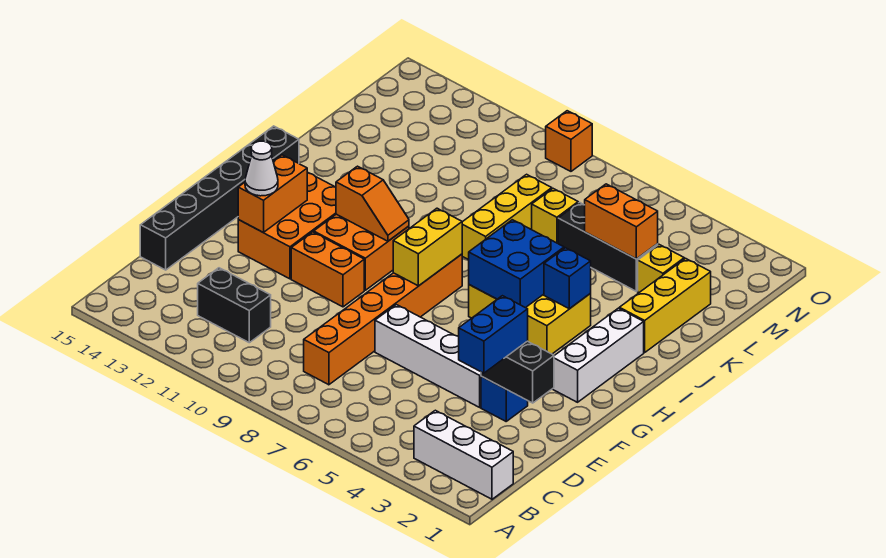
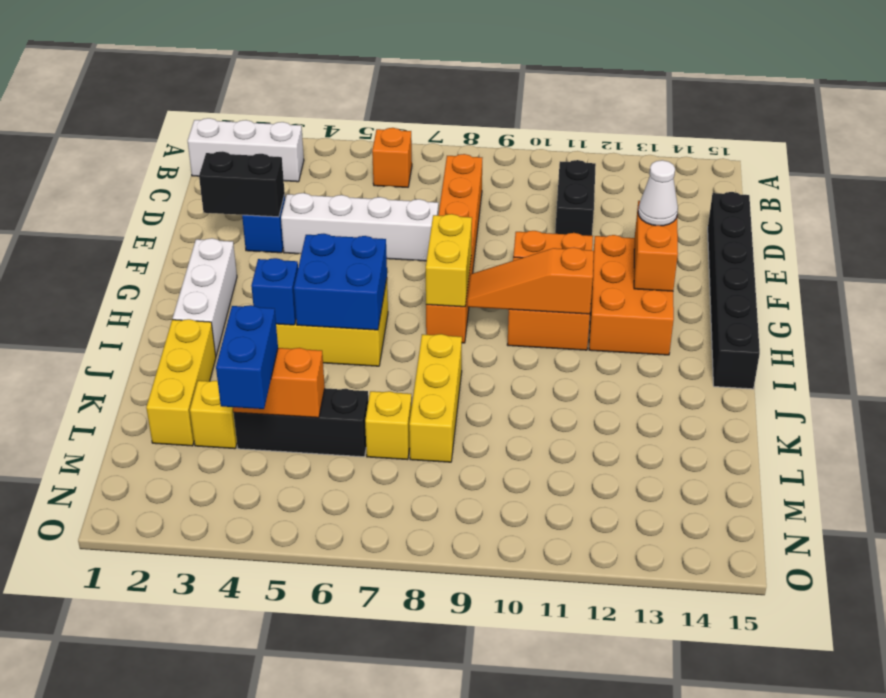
black brick C11:C12 level 1 -> black brick C11:D11 level 1
blue brick D3:E3 level 3 -> blue brick L4:M4 level 3
orange slope H10:H11 level 2 top 11 -> orange slope H9:H11 level 2 top 11
orange brick O9 level 1 -> orange brick B6 level 1

